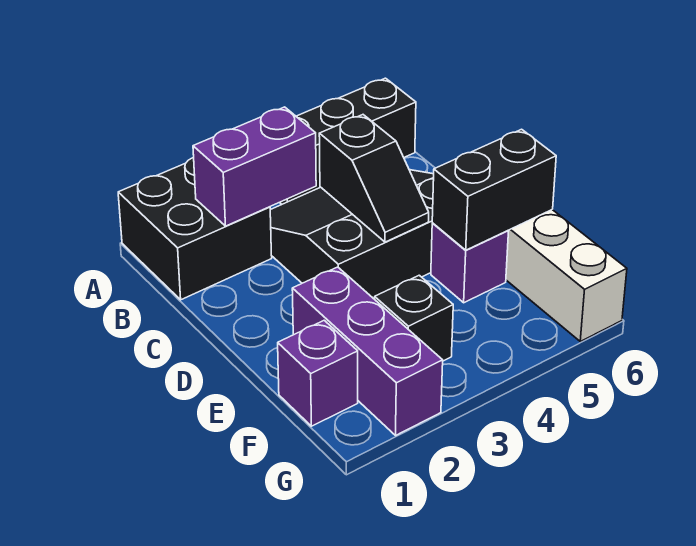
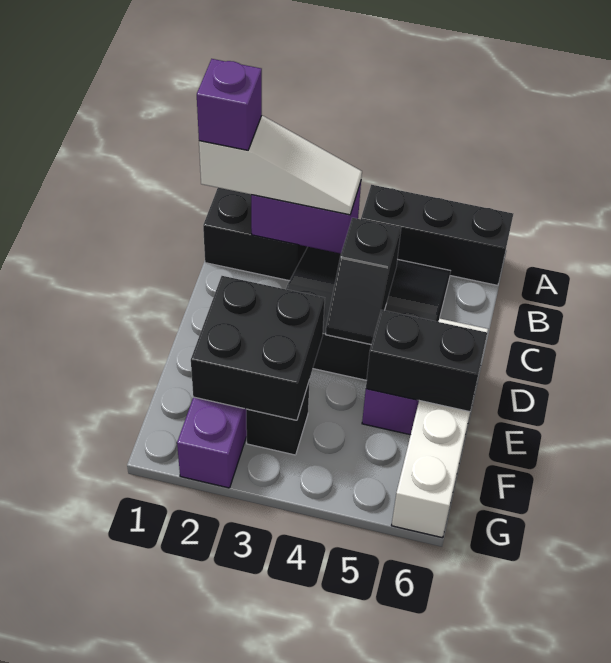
none -> white slope B1:B3 level 3 top 1
none -> black brick E2:F3 level 2
purple brick F1 level 1 -> purple brick B1 level 4

